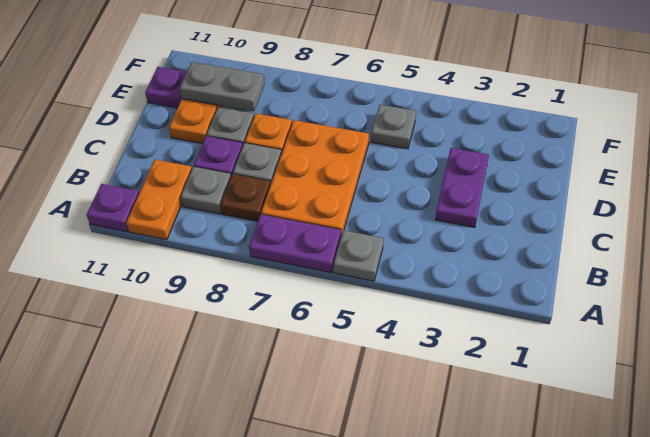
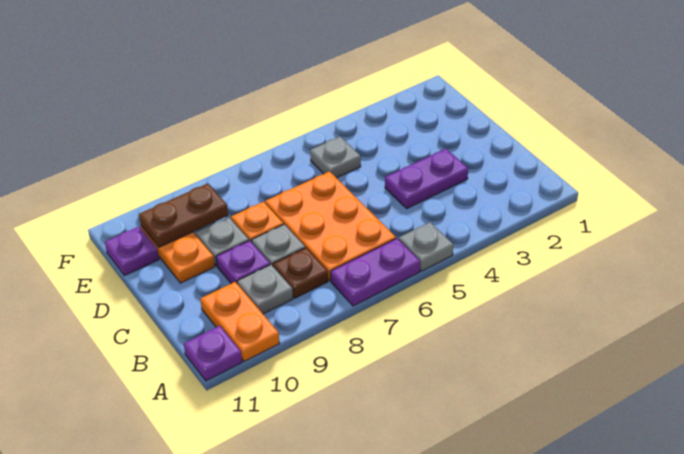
purple plate C3:D3 level 1 -> purple plate C3:C4 level 1
grey plate E9:E10 level 2 -> brown plate E9:E10 level 2

